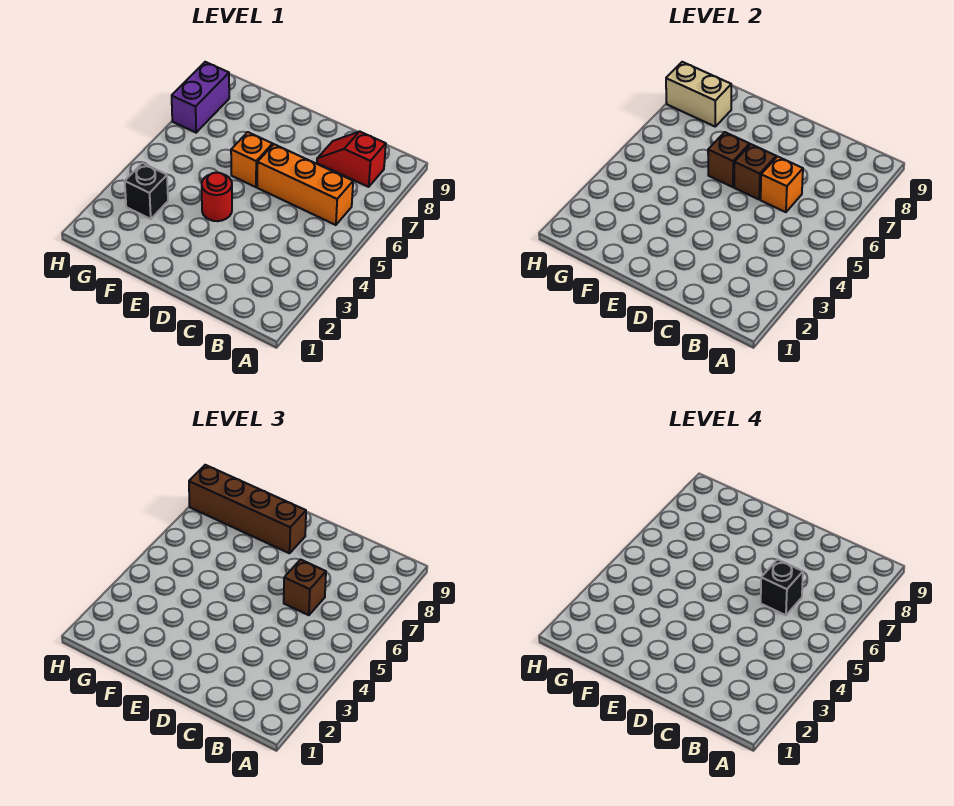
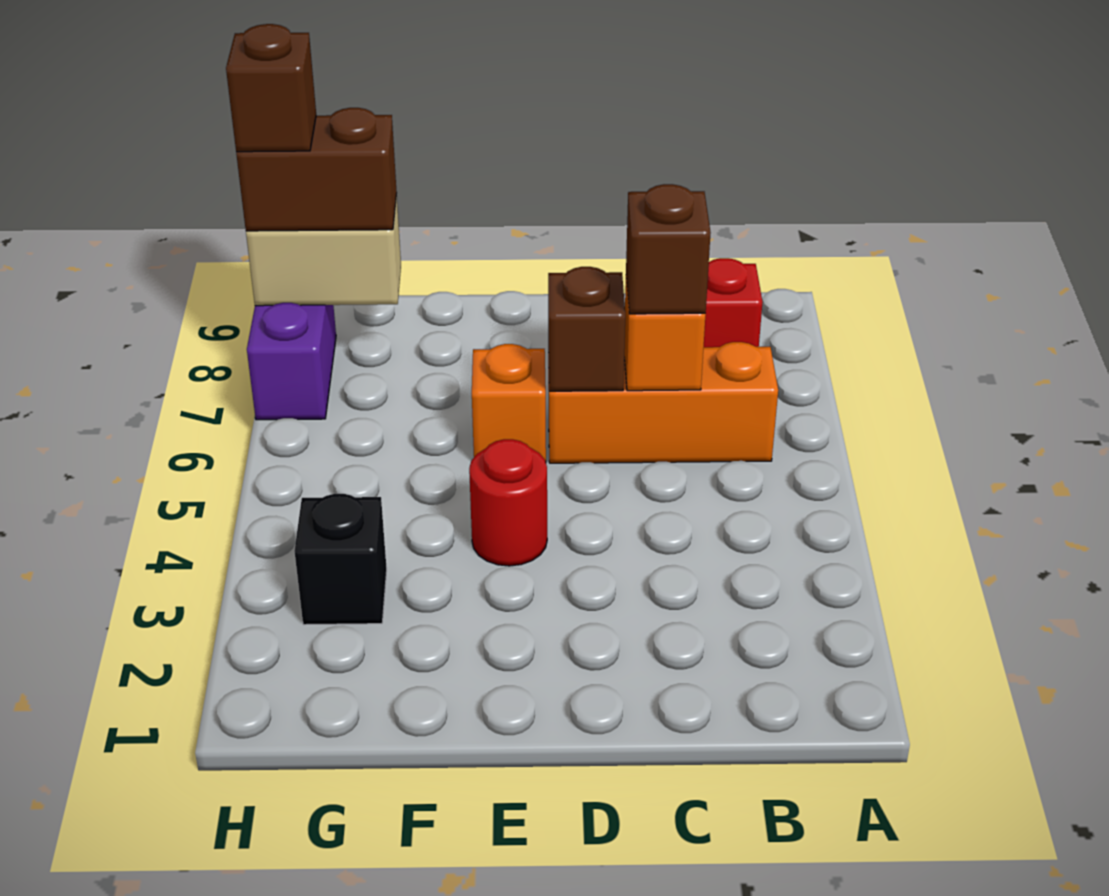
black brick C6 level 4 -> none
brown brick E6 level 2 -> brown brick H8 level 4
brown brick E8:H8 level 3 -> brown brick G8:H8 level 3

